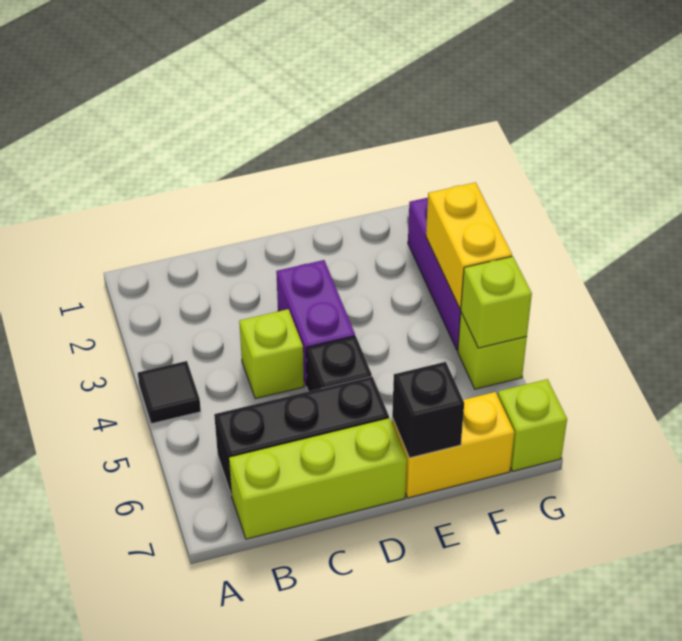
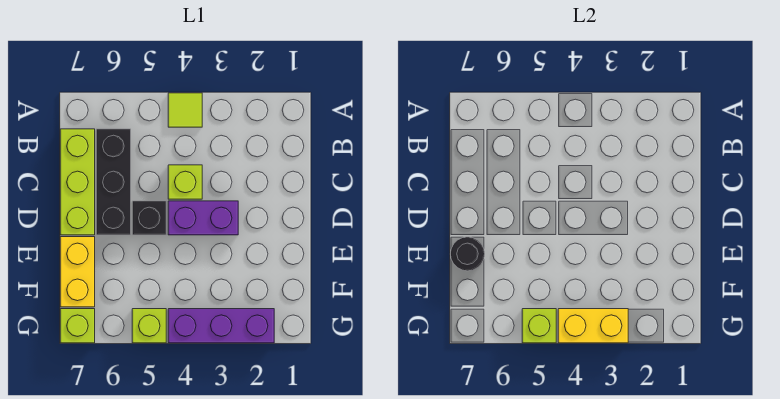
black tile A4 level 1 -> lime tile A4 level 1
black brick E7 level 2 -> black round brick E7 level 2

